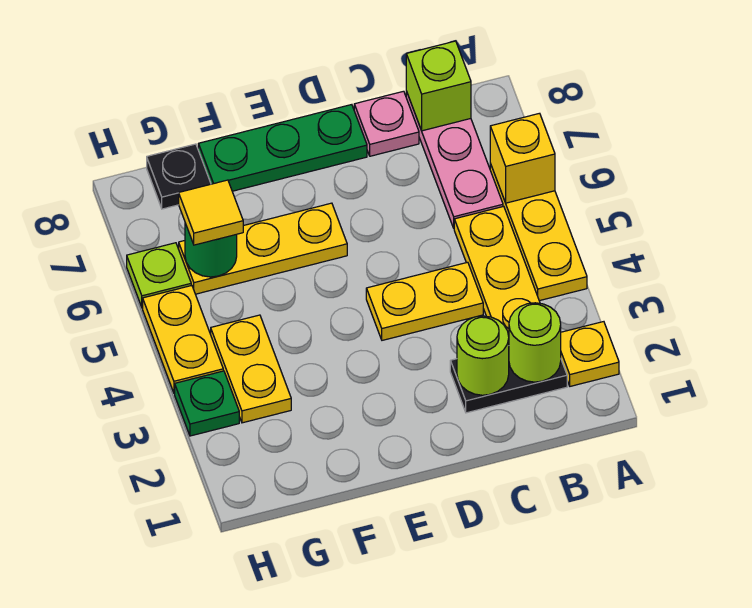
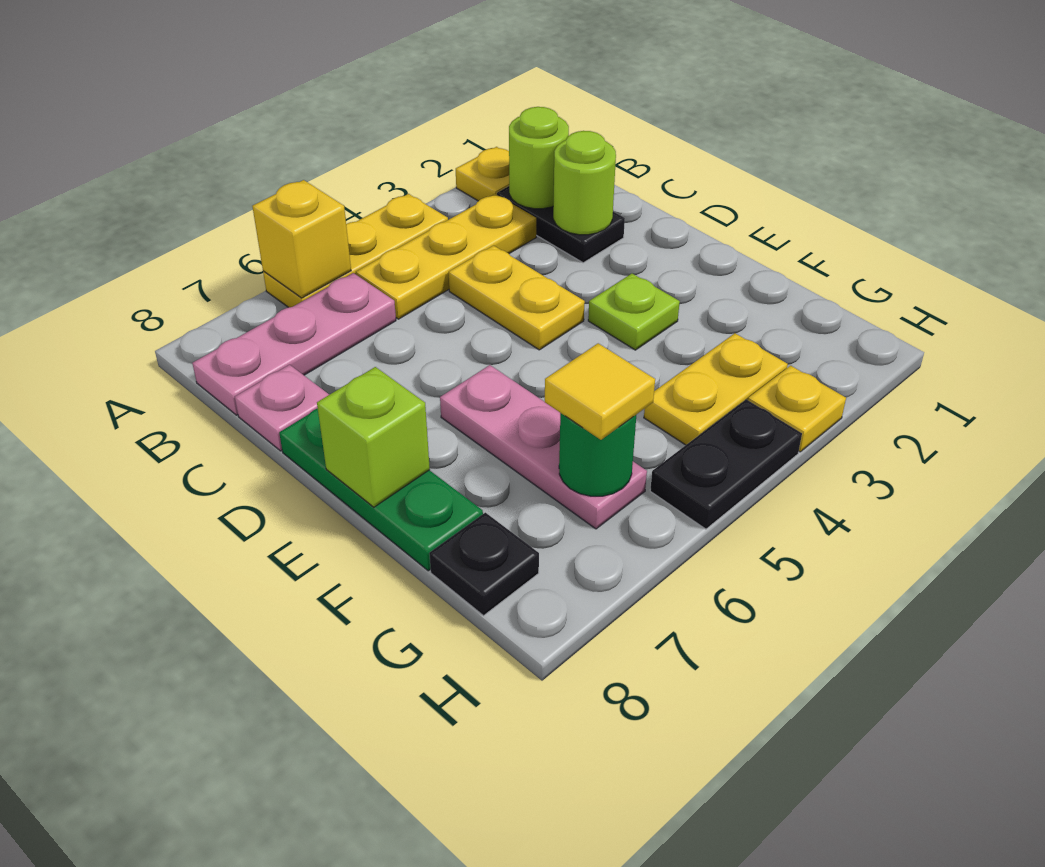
lime brick B8 level 2 -> lime brick E8 level 2
yellow plate E6:G6 level 1 -> pink plate E6:G6 level 1
green plate H3 level 1 -> yellow plate H3 level 1
yellow plate H4:H5 level 1 -> black plate H4:H5 level 1
lime plate H6 level 1 -> lime plate E3 level 1

